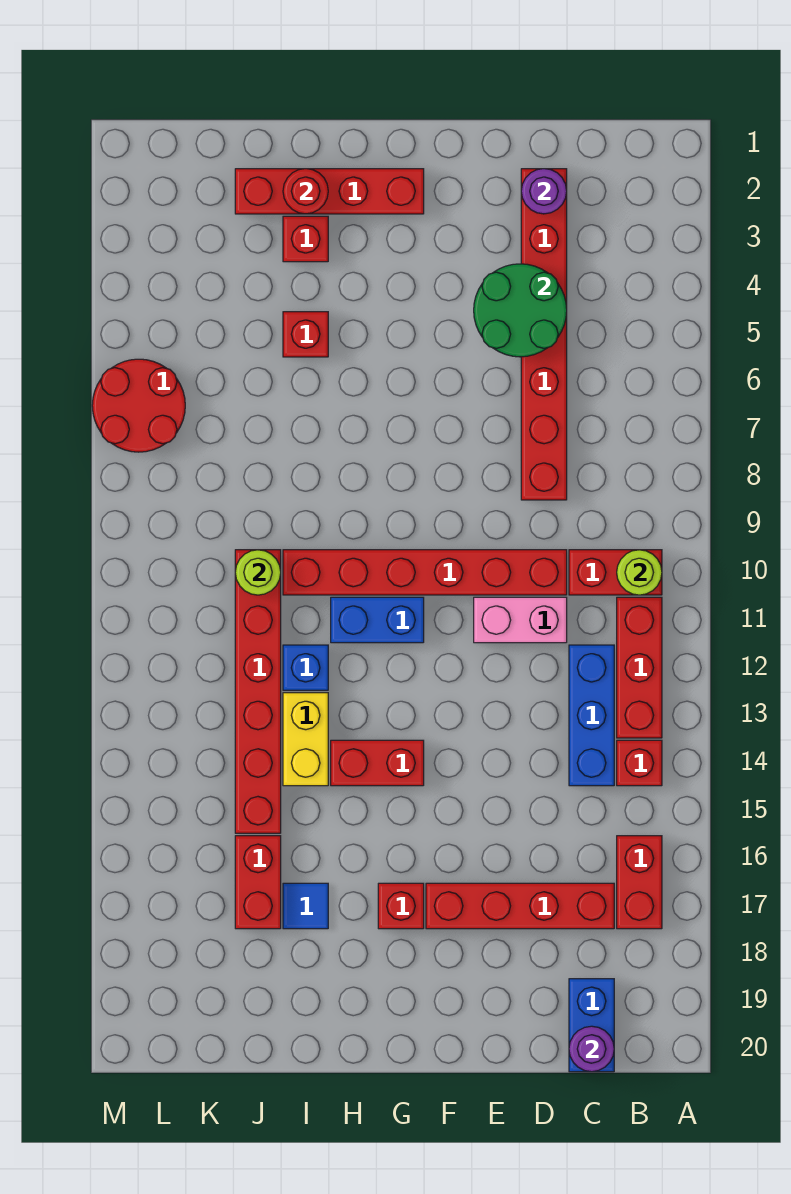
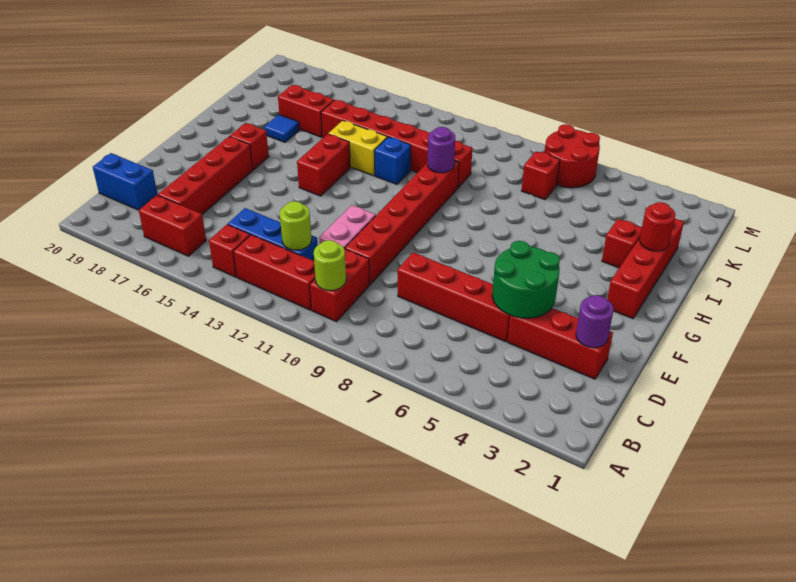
purple round brick C20 level 2 -> purple round brick I10 level 2
blue brick G11:H11 level 1 -> none
red brick I5 level 1 -> red brick K7 level 1
lime round brick J10 level 2 -> lime round brick C12 level 2

